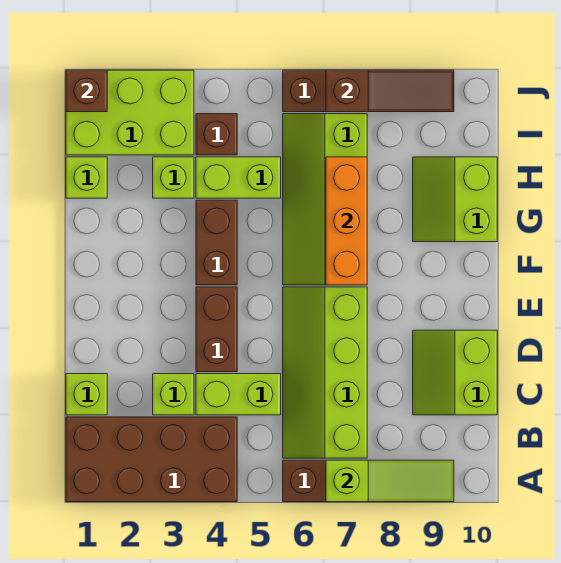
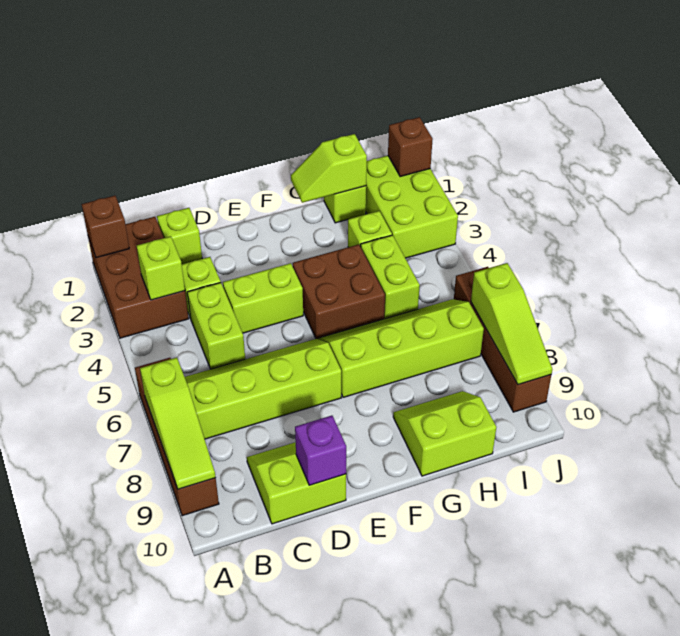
brown brick A1:B4 level 1 -> brown brick A1:B3 level 1
none -> lime brick B3 level 2
brown brick D4:E4 level 1 -> lime brick D4:E4 level 1
none -> purple brick D10 level 2
brown brick F4:G4 level 1 -> brown brick F4:G5 level 1
orange brick F7:H7 level 2 -> none
none -> lime slope G1:H1 level 2 top H
brown brick I4 level 1 -> brown brick A1 level 2
brown slope J7:J9 level 2 top 7 -> lime slope J7:J9 level 2 top 7

